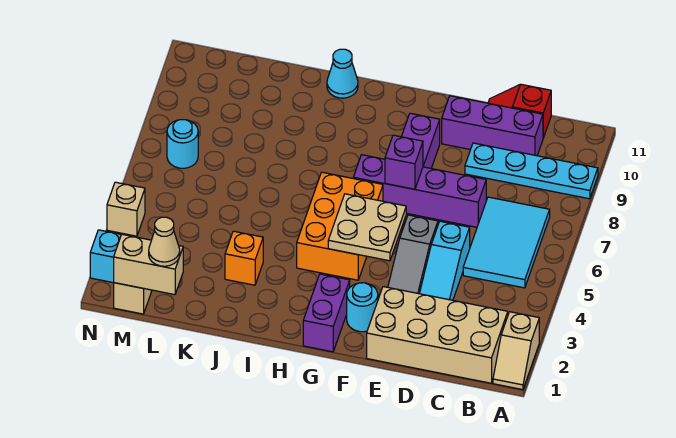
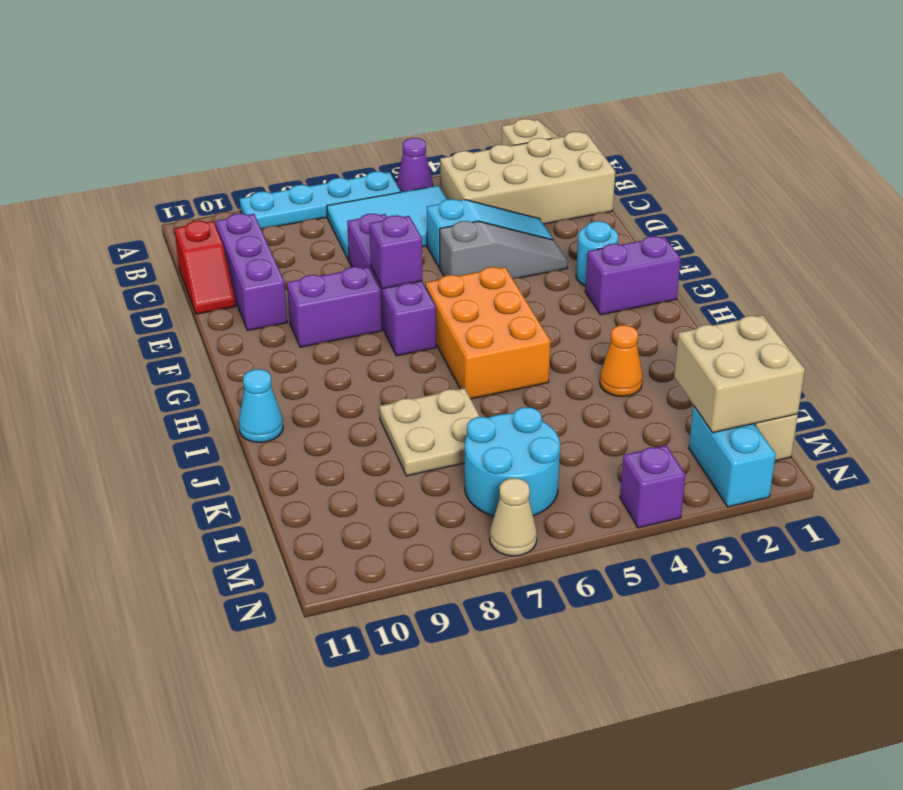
none -> purple cone A5 level 1
cyan plate A9:D9 level 1 -> cyan plate A6:A9 level 1
tan brick B1:E2 level 1 -> tan brick B1:C4 level 1
tan plate F4:G5 level 2 -> tan plate J7:K8 level 1
orange brick G4:H6 level 1 -> orange brick G5:I6 level 1
orange brick J3 level 1 -> orange cone J3 level 1
tan brick L1:M1 level 2 -> tan brick L1:M2 level 2
tan cone L1 level 3 -> tan cone N7 level 1
cyan round brick M7 level 1 -> cyan round brick L6:M7 level 1
tan brick N4 level 1 -> purple brick N4 level 1

